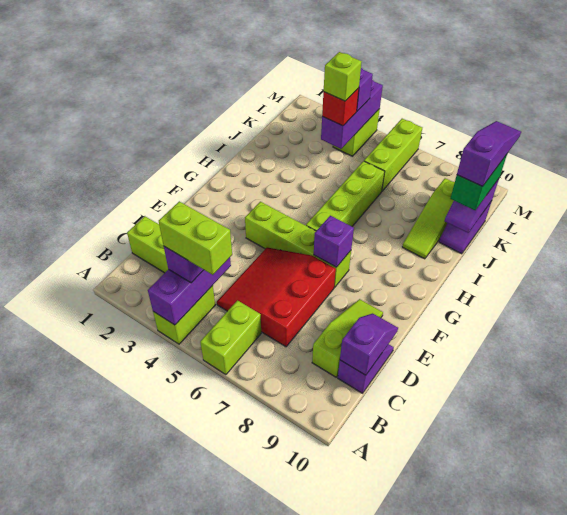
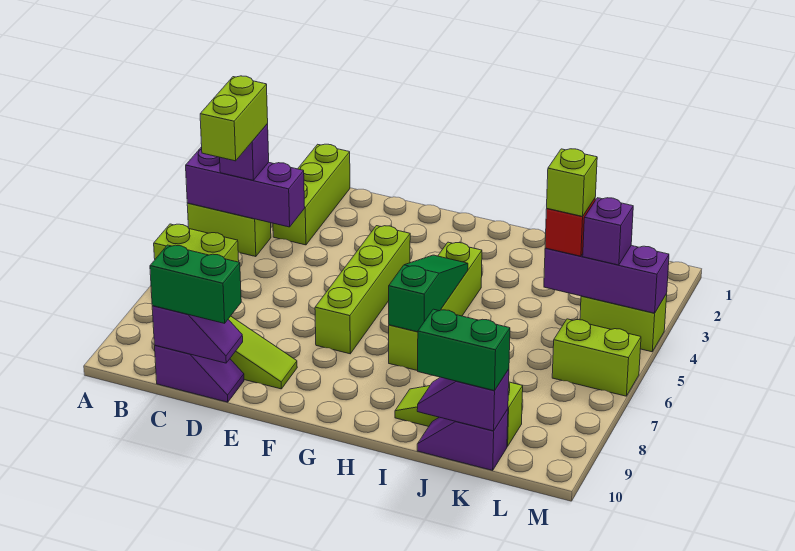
red slope C5:E7 level 1 top 7 -> none
none -> green brick C10:D10 level 3
purple brick F7 level 2 -> none
lime brick G6:J6 level 1 -> lime brick H4:H7 level 1
none -> green slope H5:H7 level 2 top 7
purple slope J10:L10 level 4 top J -> none
lime brick K6:M6 level 1 -> lime brick L6:M6 level 1

